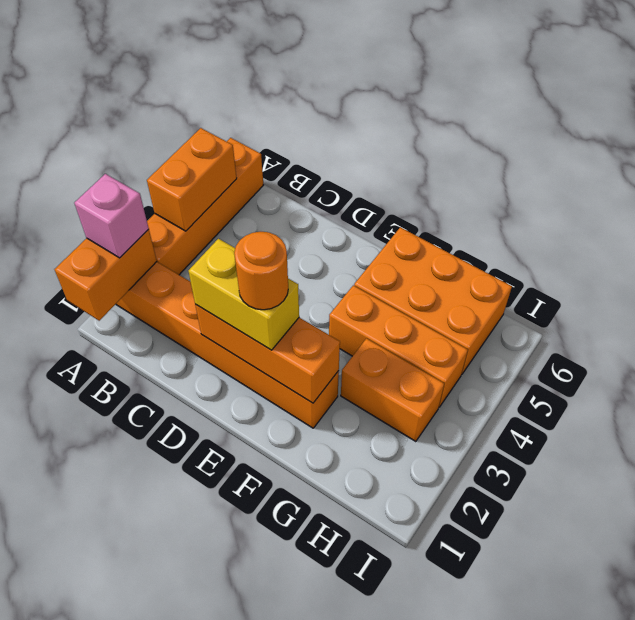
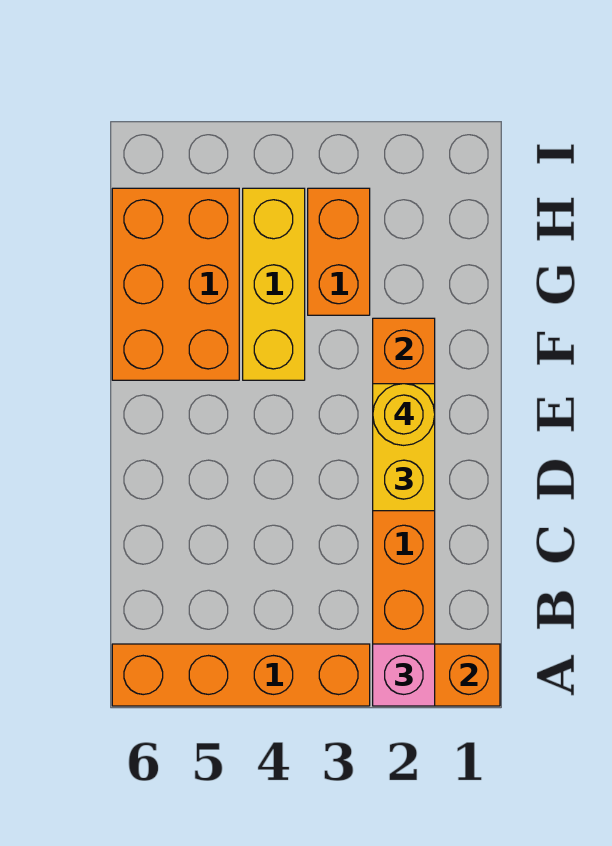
orange brick A4:A5 level 2 -> none
orange round brick E2 level 4 -> yellow round brick E2 level 4
orange brick F4:H4 level 1 -> yellow brick F4:H4 level 1

